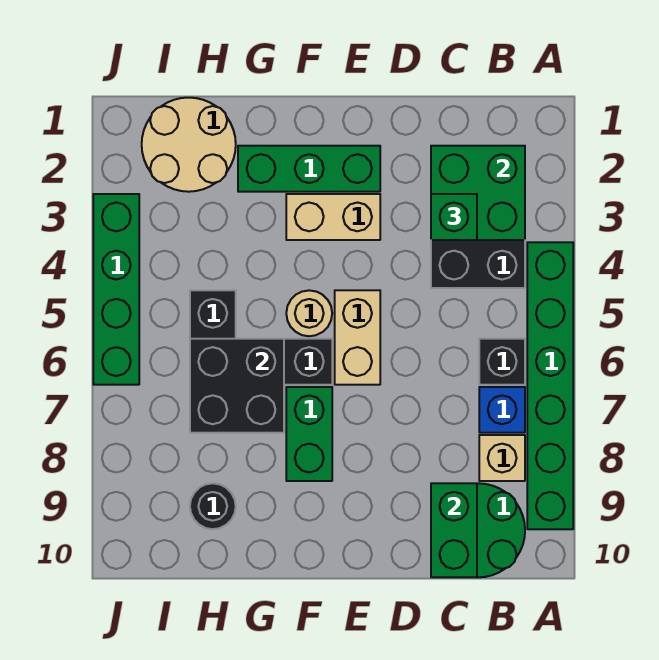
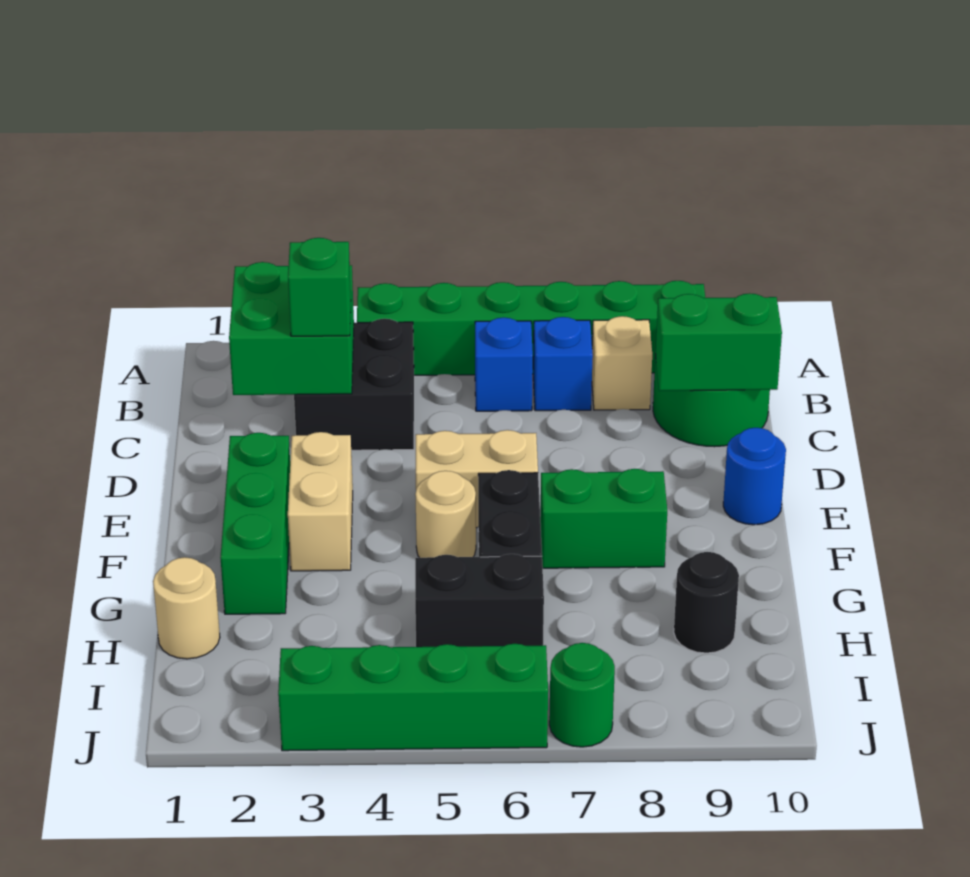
black brick B6 level 1 -> blue brick B6 level 1
none -> blue round brick E10 level 1
black brick G6:H7 level 2 -> none
tan round brick H1:I2 level 1 -> tan round brick H1 level 1
none -> green round brick J7 level 1

